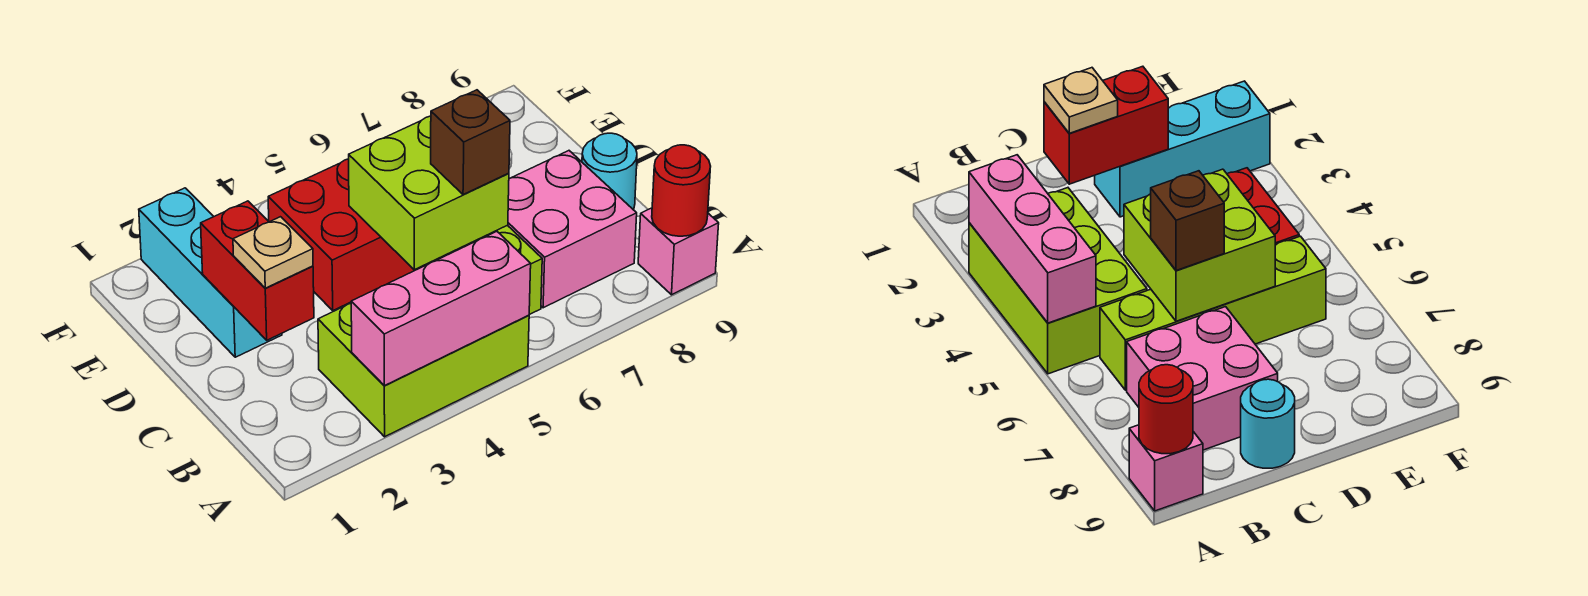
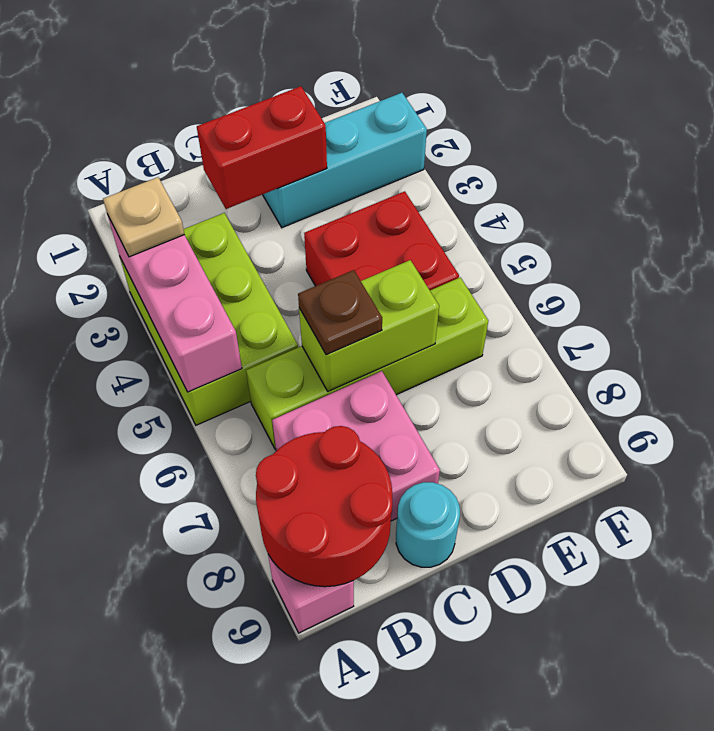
red round brick A9 level 2 -> red round brick A8:B9 level 2
tan plate C2 level 3 -> tan plate A3 level 3
lime brick C5:D6 level 2 -> lime brick C6:D6 level 2
brown brick C6 level 3 -> brown plate C6 level 3

